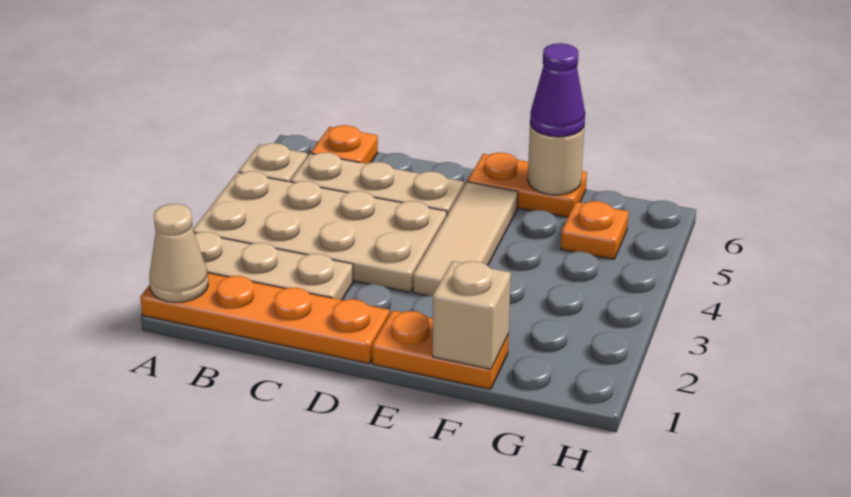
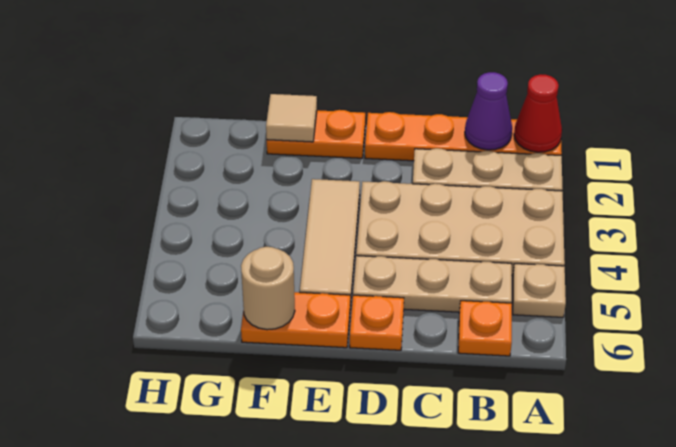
tan cone A1 level 2 -> red cone A1 level 2
tan brick F1 level 2 -> tan tile F1 level 2
purple cone F6 level 3 -> purple cone B1 level 2
orange plate G5 level 1 -> orange plate D6 level 1

